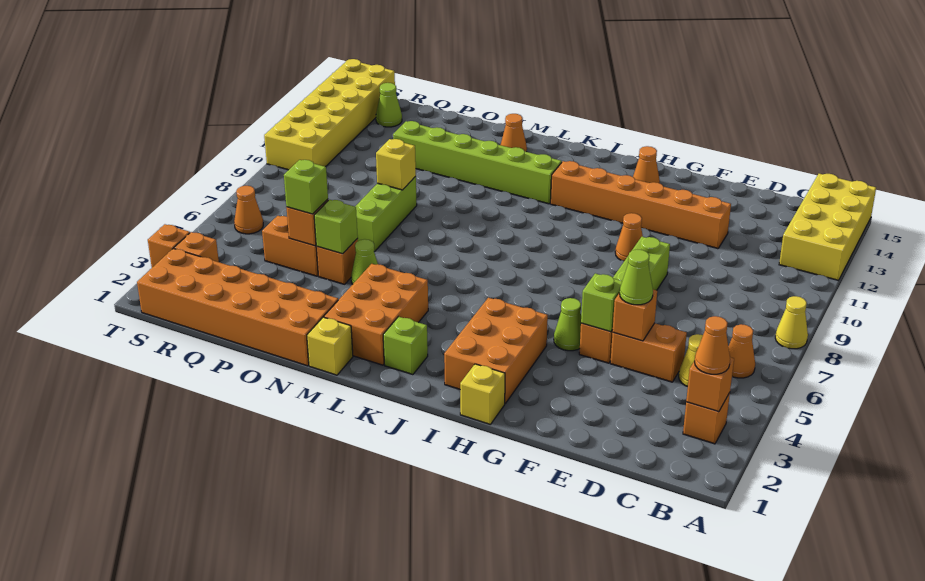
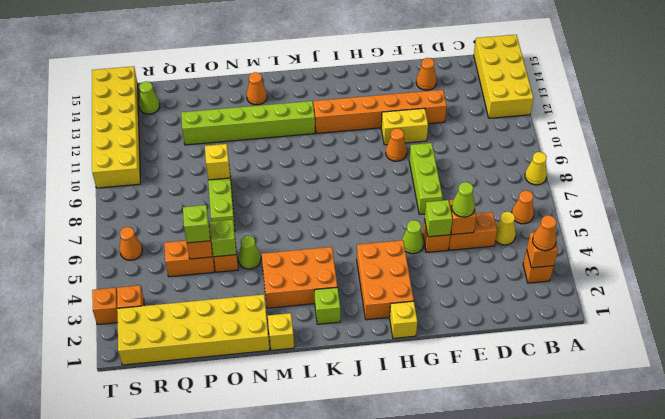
none -> yellow brick F11:G11 level 1
orange cone H14 level 1 -> orange cone E14 level 1
orange brick L2:M4 level 1 -> orange brick K3:M4 level 1
orange brick N1:S2 level 1 -> yellow brick N1:S2 level 1

